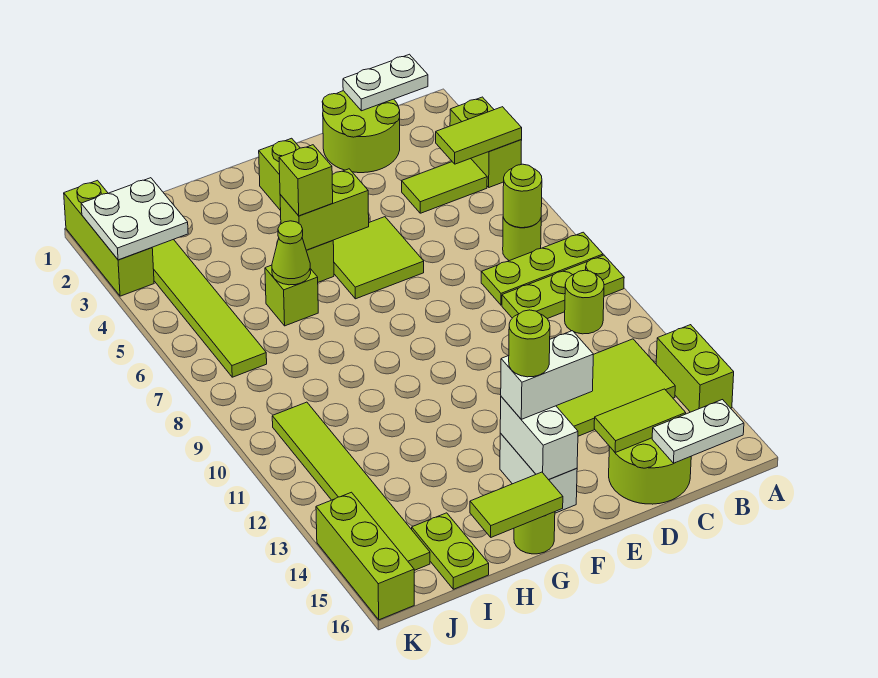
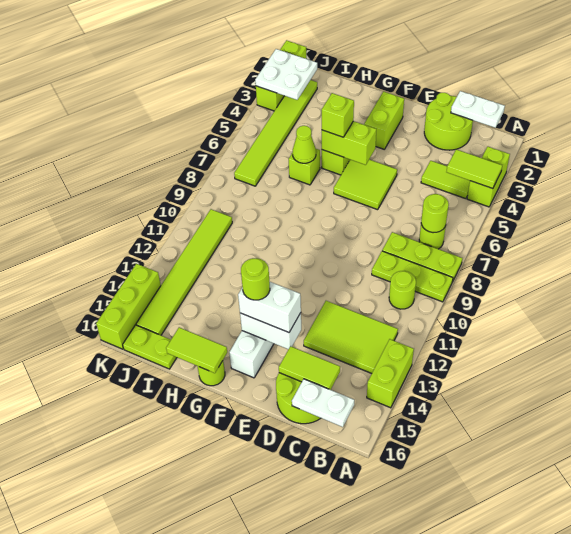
white brick F14:F15 level 2 -> white brick E14:F14 level 2
lime plate I15:I16 level 1 -> lime plate I16:J16 level 1

